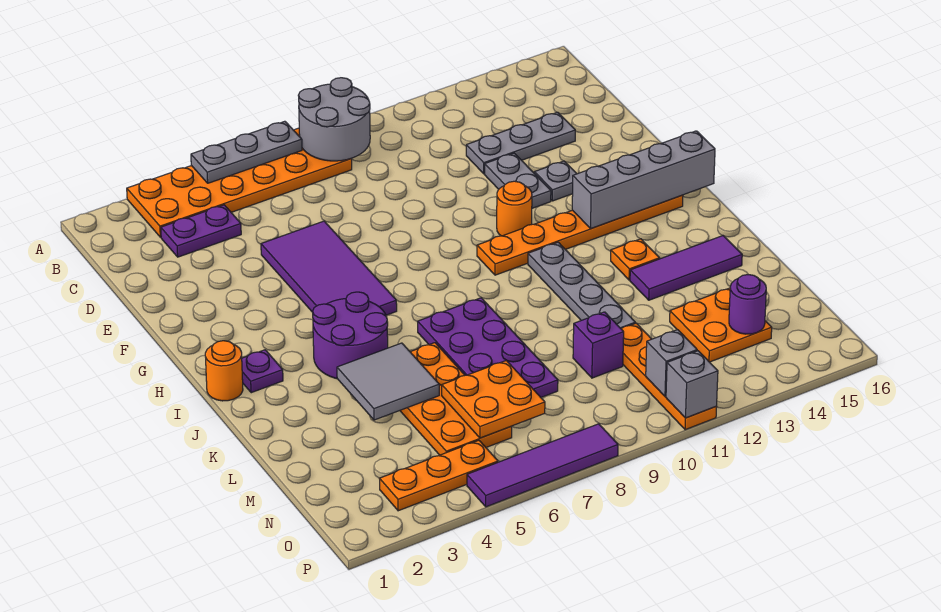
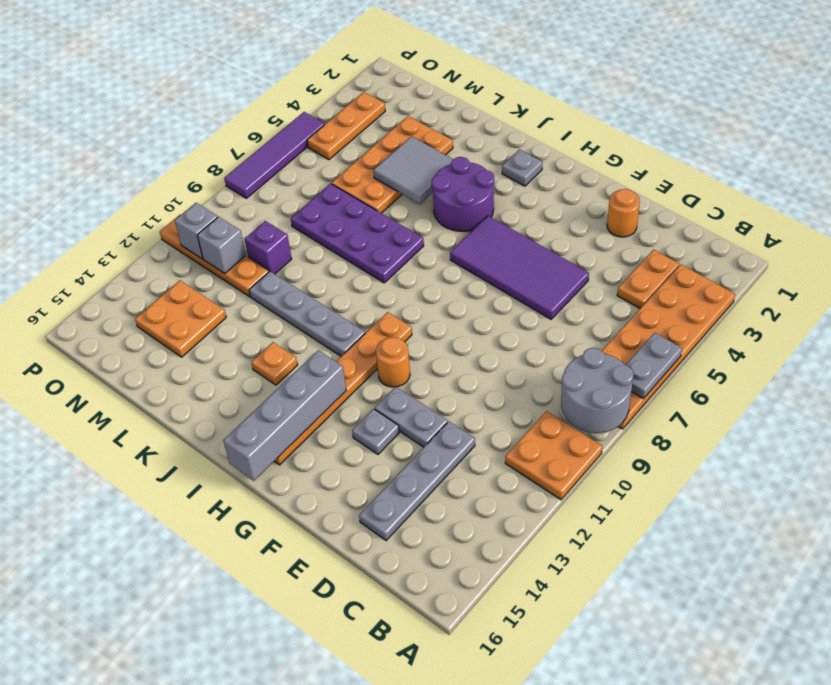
grey plate A5:A7 level 2 -> grey plate A6:A7 level 2
purple plate C3:C4 level 1 -> orange plate C3:C4 level 1
grey plate D12:D14 level 1 -> grey plate D12:D15 level 1
orange round brick I1 level 1 -> orange round brick E2 level 1
purple plate I2 level 1 -> grey plate I2 level 1
orange plate K5:N6 level 1 -> orange plate L3:M6 level 1
purple tile K13:K15 level 1 -> none
orange plate M6:N7 level 2 -> orange plate A10:B11 level 1
purple round brick N14 level 2 -> none
grey brick P11 level 2 -> grey brick N11 level 2

